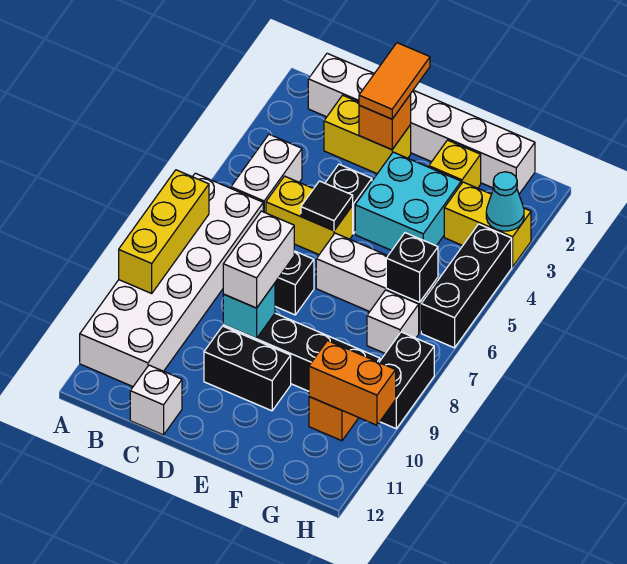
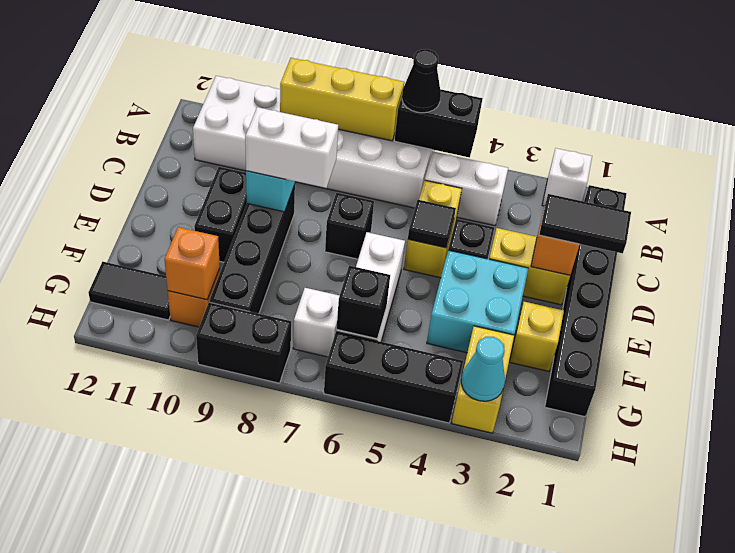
none -> black brick A5:A6 level 2
none -> black cone A6 level 3
white brick B1:G1 level 1 -> black brick B1:G1 level 1
yellow brick C2:D2 level 1 -> yellow brick D2:D3 level 1
white brick C12 level 1 -> white brick A2 level 1
orange tile D1:D2 level 3 -> black tile D1:D2 level 3
orange brick G10:H10 level 2 -> orange brick G10 level 2
none -> black tile G11:G12 level 1

